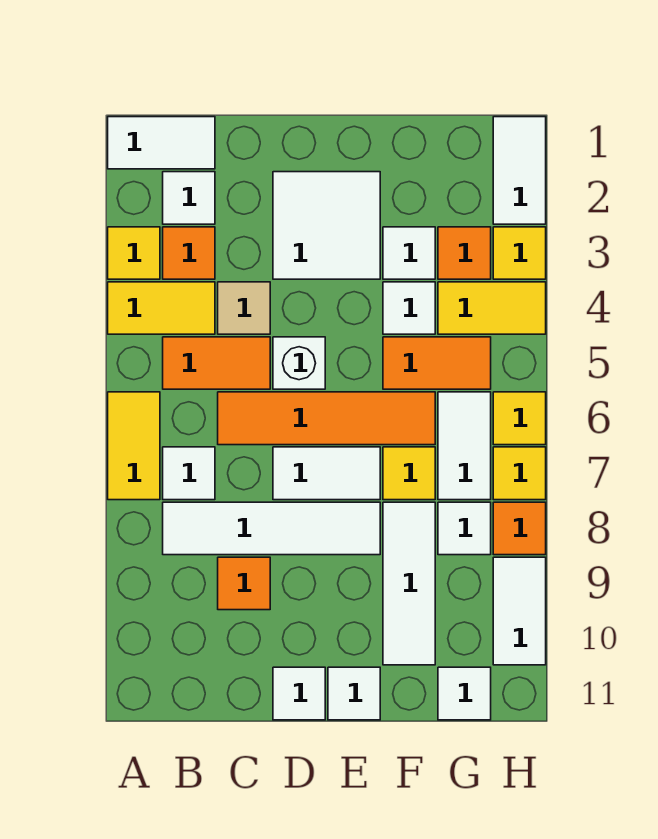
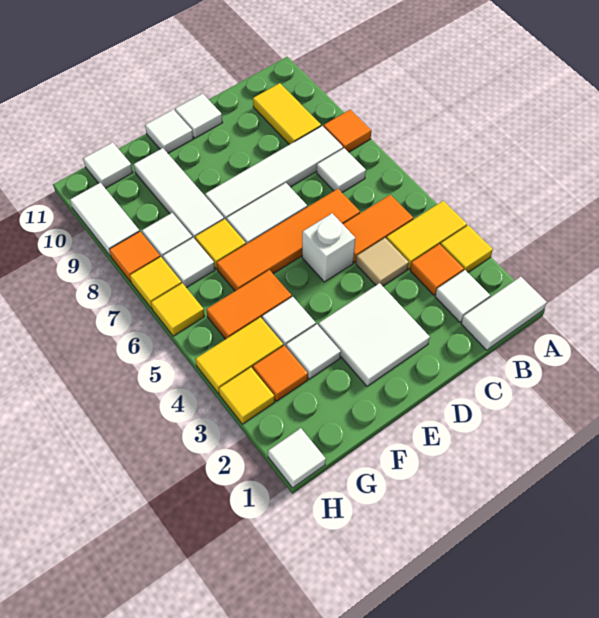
yellow tile A6:A7 level 1 -> yellow tile B9:B10 level 1
orange tile C9 level 1 -> orange tile A8 level 1
white tile G6:G7 level 1 -> white tile G7 level 1
white tile H1:H2 level 1 -> white tile H1 level 1

